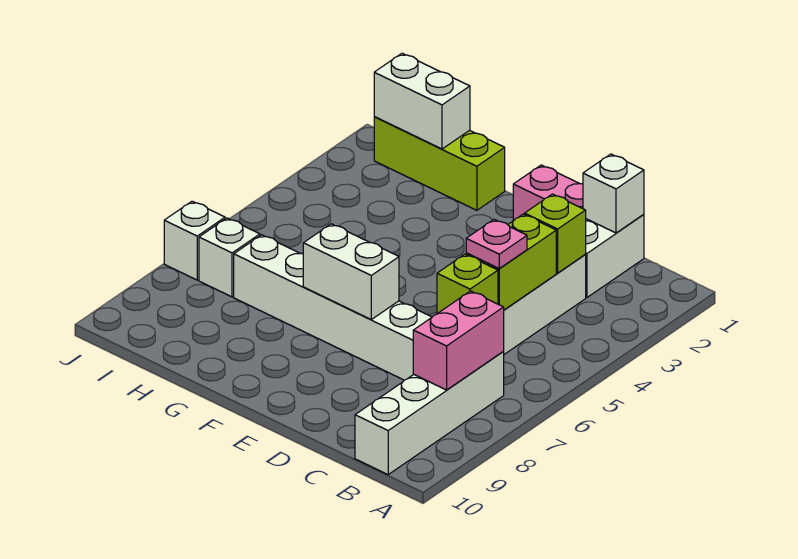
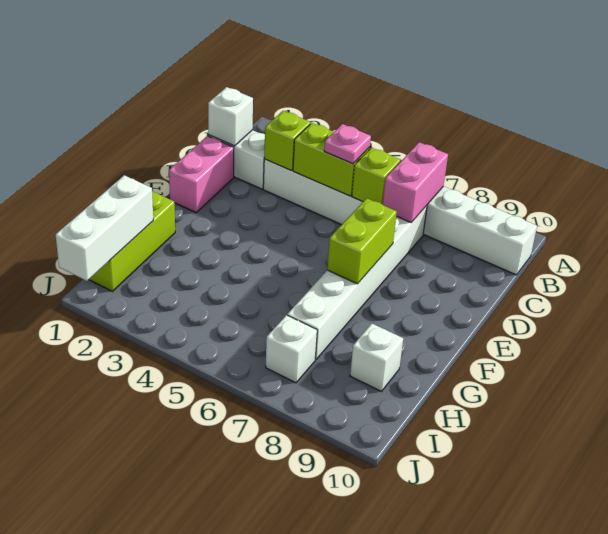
pink brick B7:B8 level 2 -> pink brick B7:C7 level 2
white brick E7:F7 level 2 -> lime brick E7:F7 level 2
white brick H1:I1 level 2 -> white brick H1:J1 level 2
white brick J7 level 1 -> white brick H9 level 1

